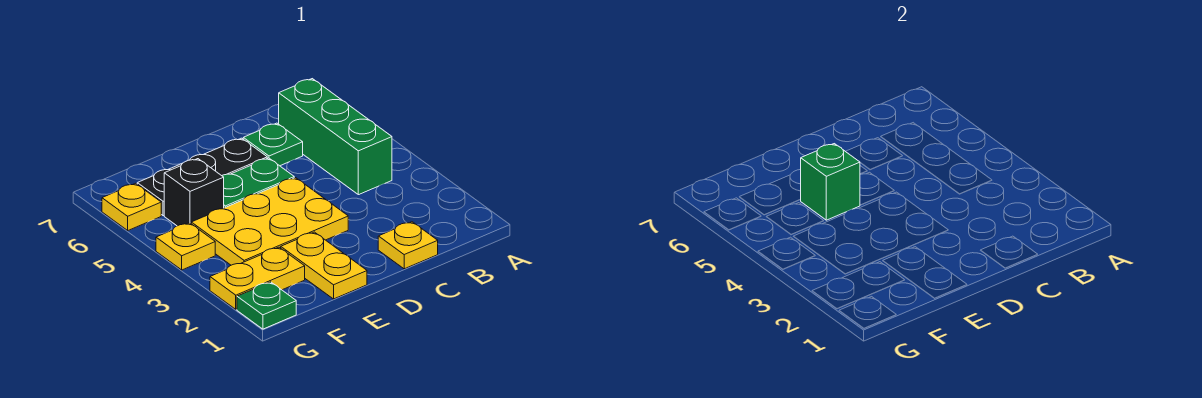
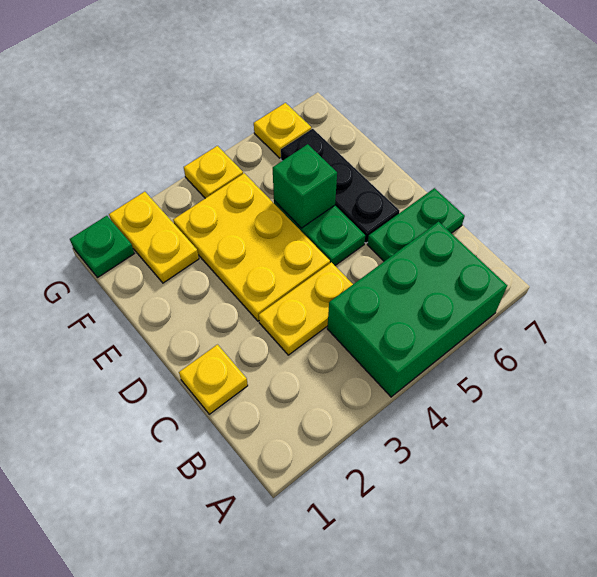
green brick B4:B6 level 1 -> green brick A4:B6 level 1
green plate C6 level 1 -> green plate C6:C7 level 1
yellow plate E1:E2 level 1 -> yellow plate C3:C4 level 1
black brick F5 level 1 -> none

